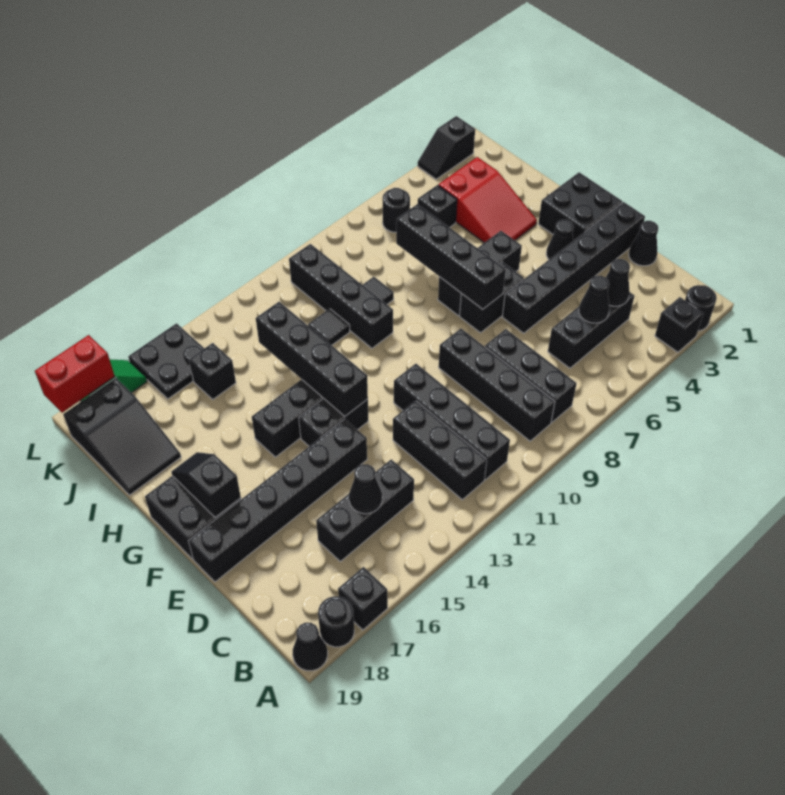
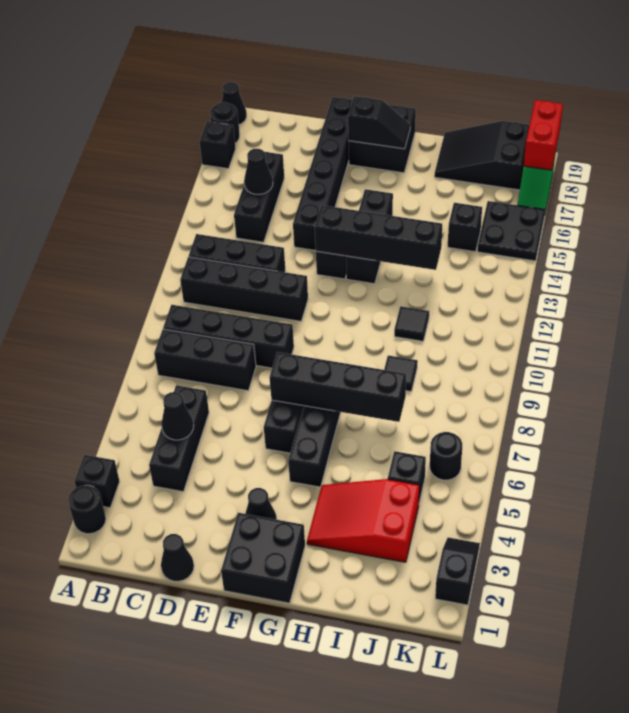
black cone C4 level 2 -> none
black brick E1:E6 level 1 -> none
black brick H10:K10 level 1 -> none

